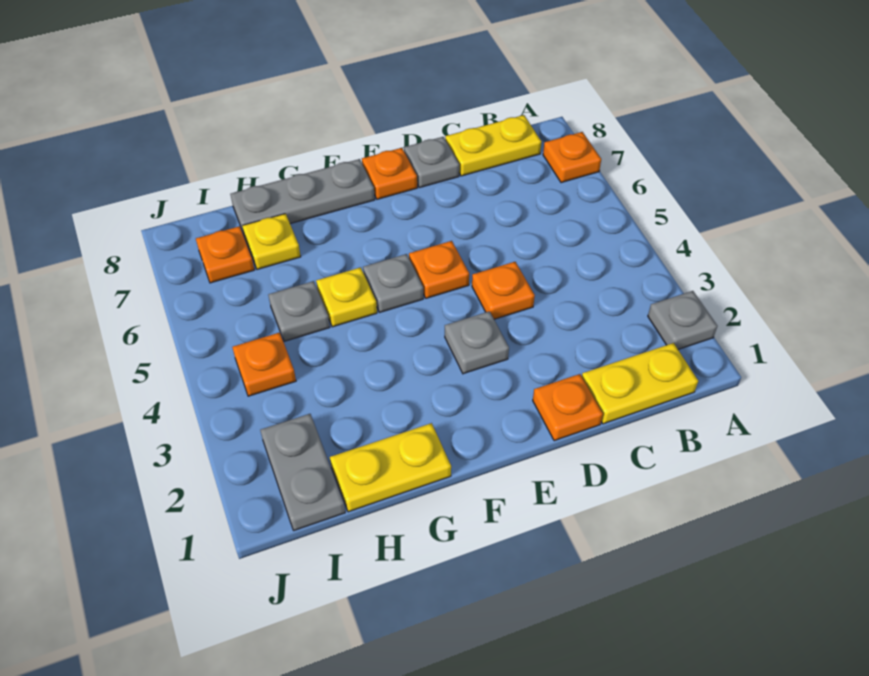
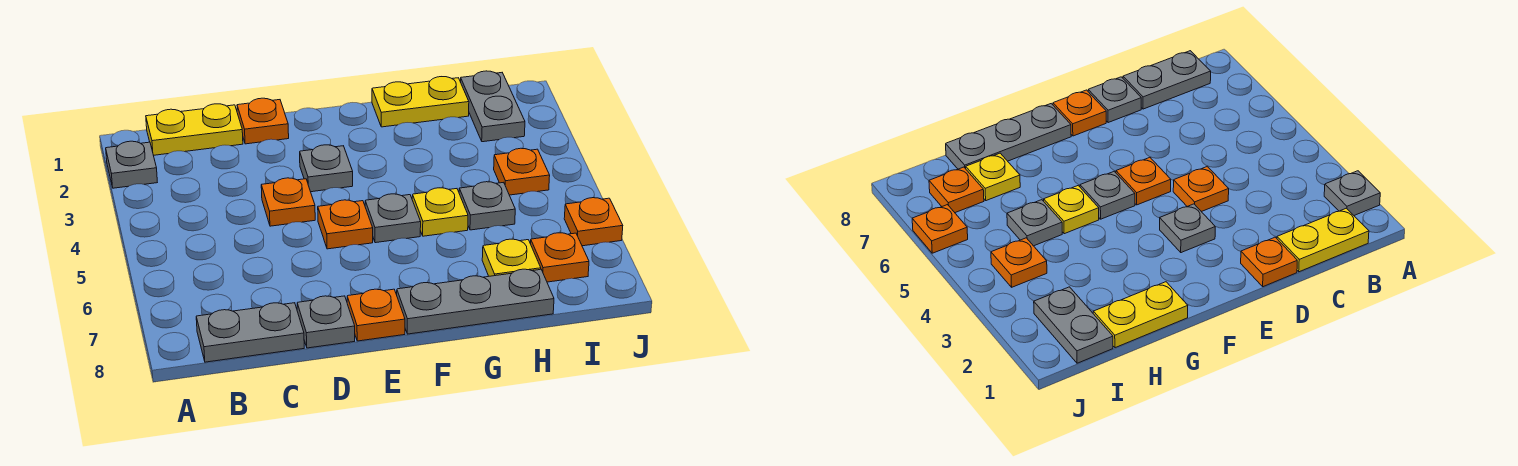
orange plate A7 level 1 -> orange plate J6 level 1
yellow plate B8:C8 level 1 -> grey plate B8:C8 level 1

